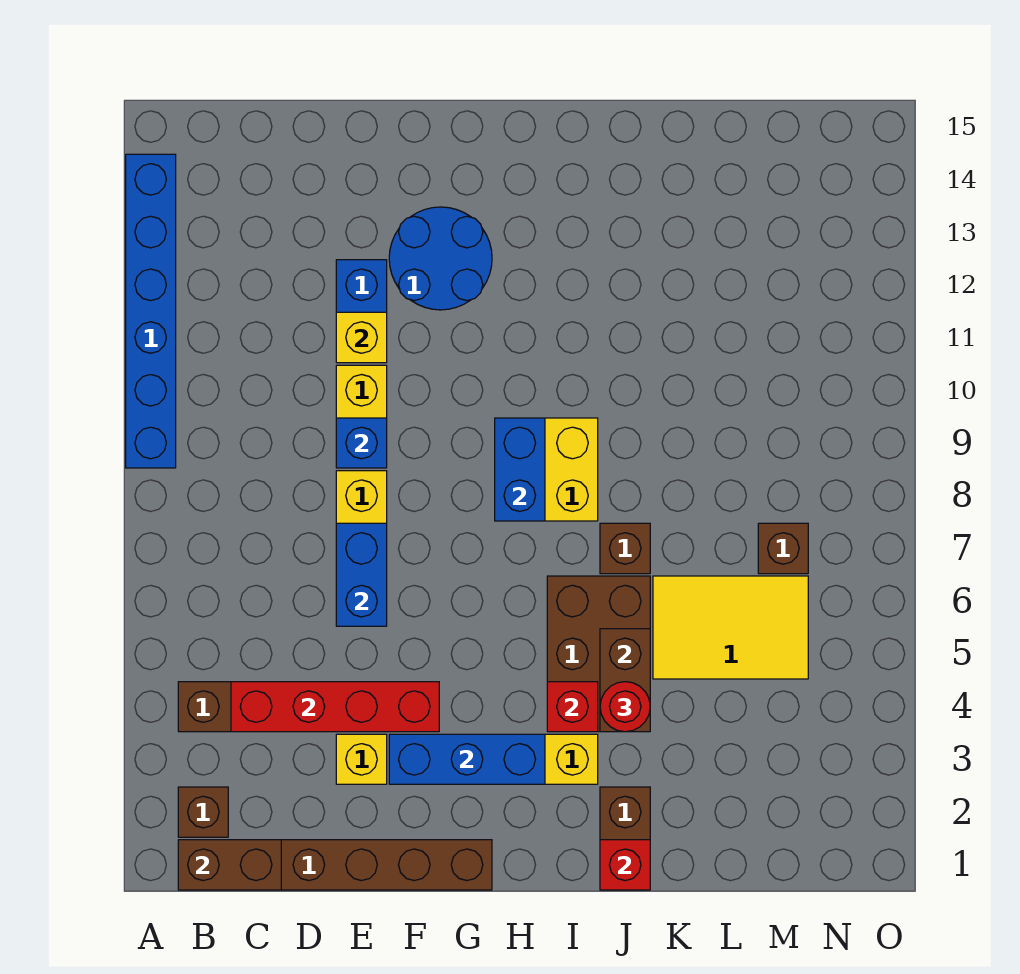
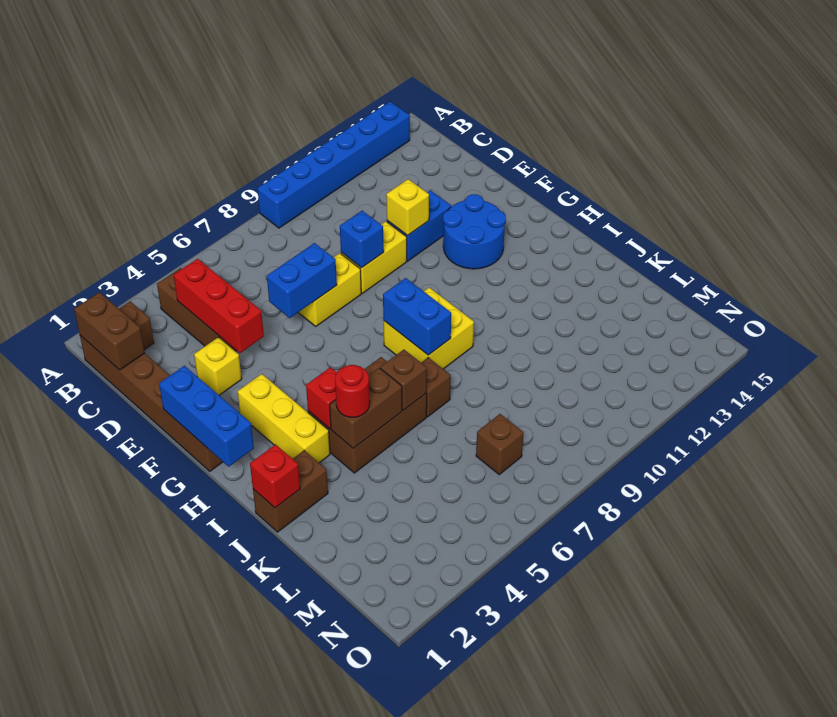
red brick C4:F4 level 2 -> red brick C4:E4 level 2
blue brick F3:H3 level 2 -> blue brick F1:H1 level 2
blue brick H8:H9 level 2 -> blue brick H8:I8 level 2
none -> brown brick J6 level 2
yellow tile K5:M6 level 1 -> none

